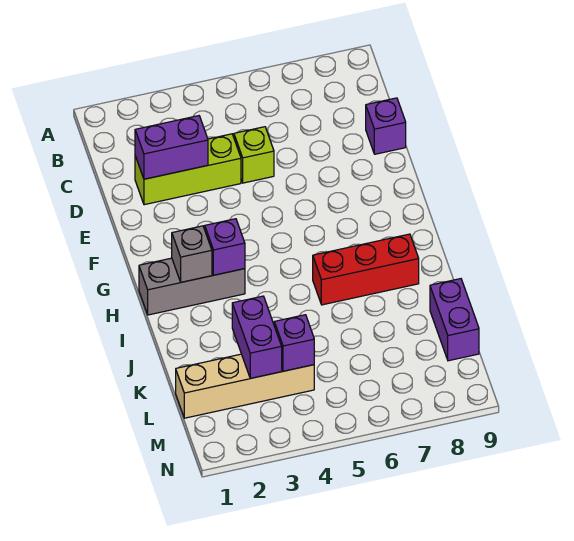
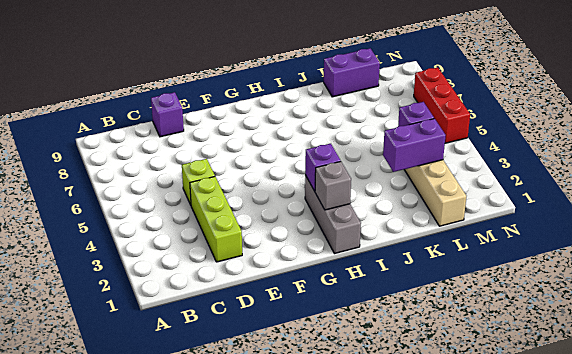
purple brick D2:D3 level 2 -> none
red brick I6:I8 level 1 -> red brick N5:N7 level 1

